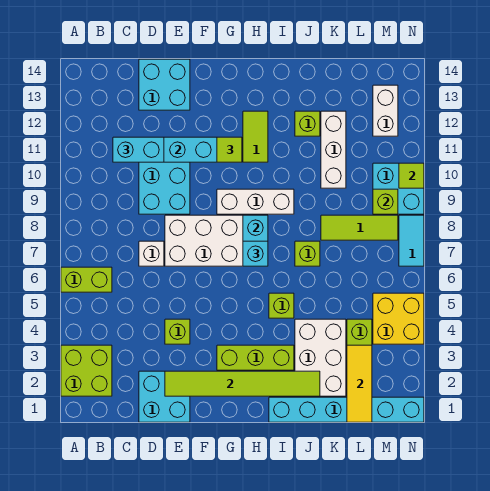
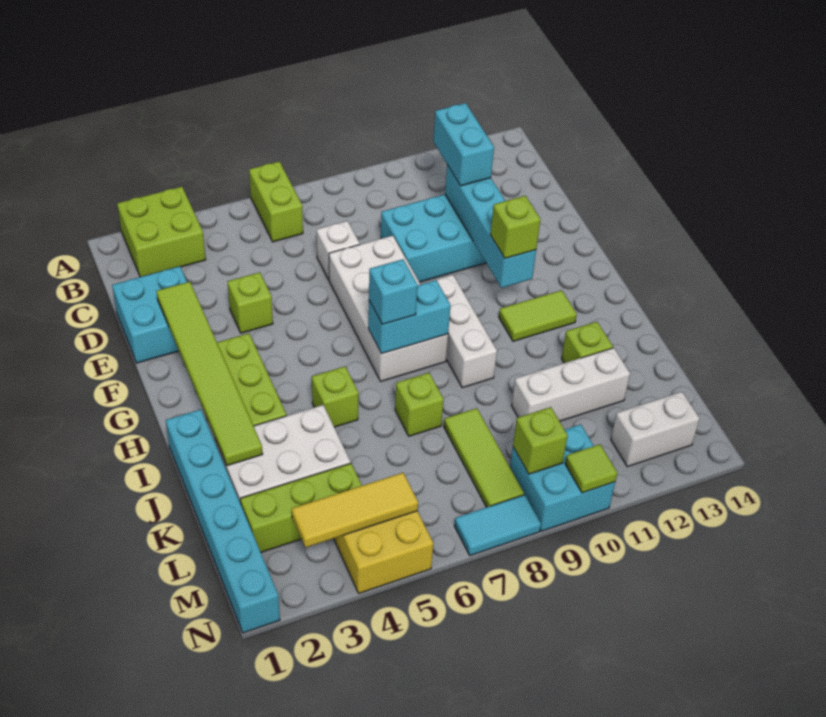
cyan brick D13:E14 level 1 -> none
lime tile G11 level 3 -> lime brick G11 level 3
yellow tile L1:L3 level 2 -> yellow tile M3:M5 level 2

